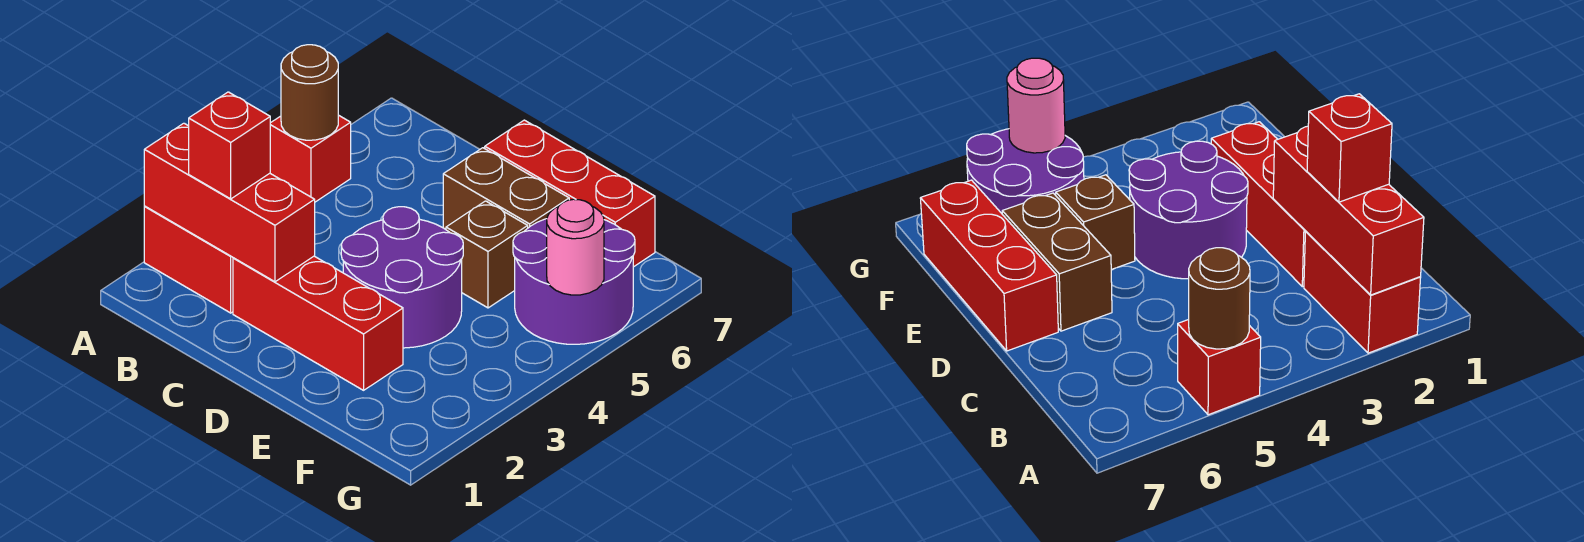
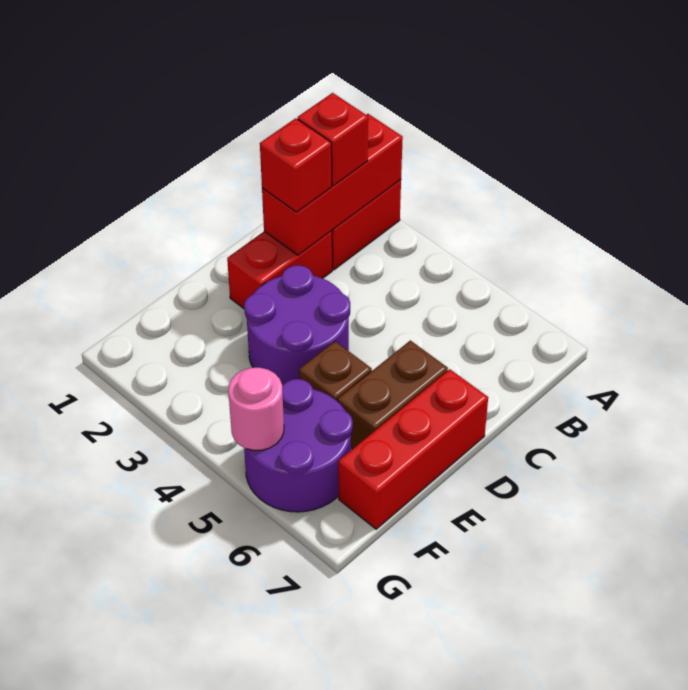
red brick A5 level 1 -> red brick C2 level 3
brown round brick A5 level 2 -> none
red brick C2:E2 level 1 -> red brick C2:D2 level 1

